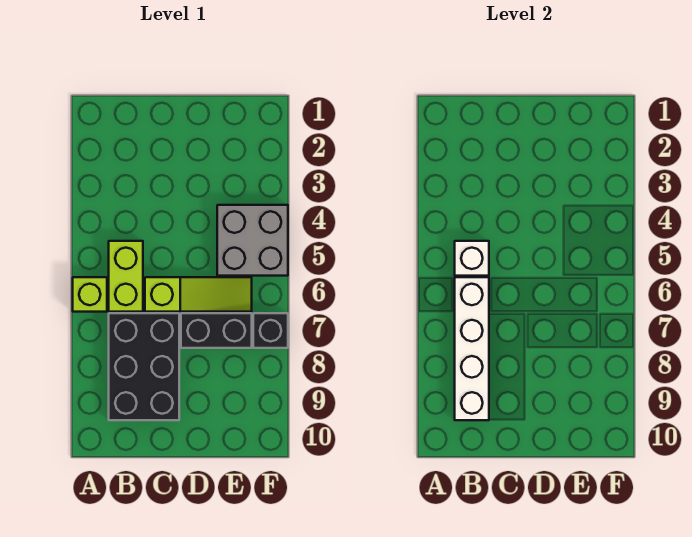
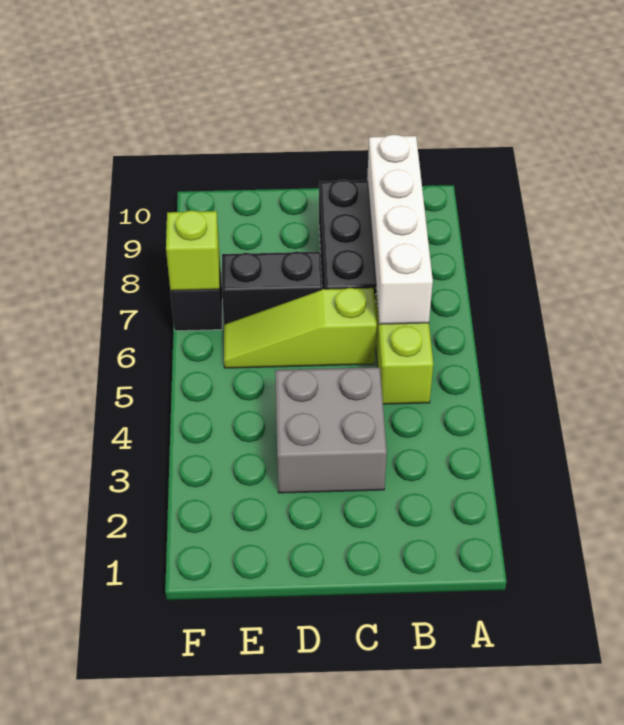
lime brick A6 level 1 -> lime brick F7 level 2
white brick B5 level 2 -> none
grey brick E4:F5 level 1 -> grey brick C3:D4 level 1

